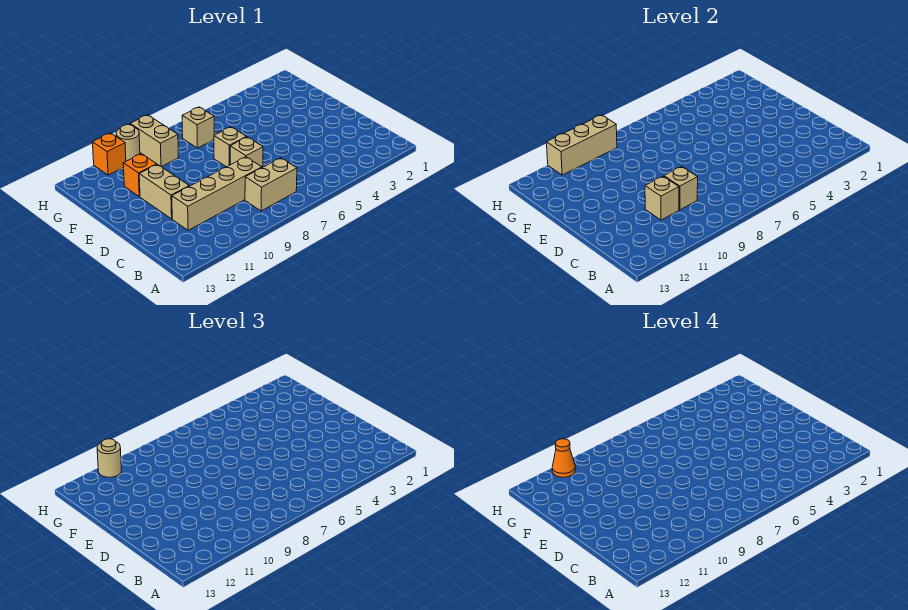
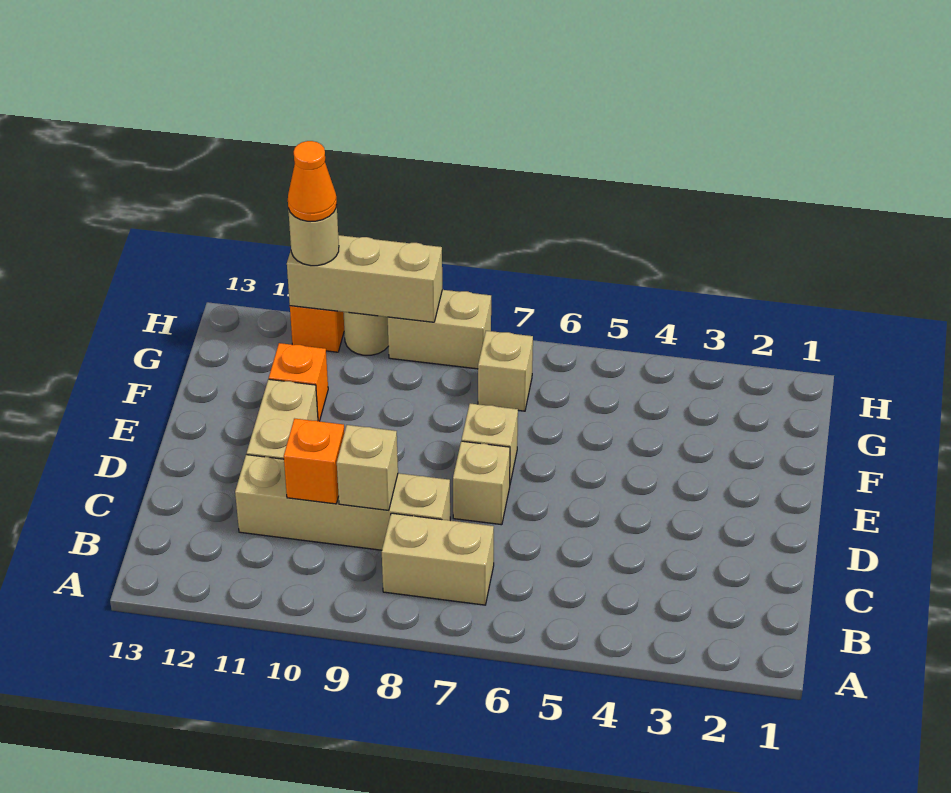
tan brick C10 level 2 -> orange brick C10 level 2
tan brick G9:H9 level 1 -> tan brick H8:H9 level 1

